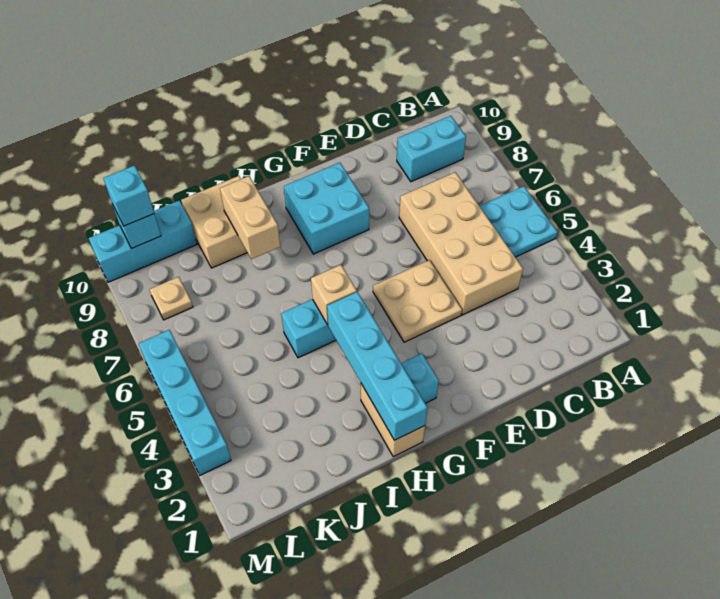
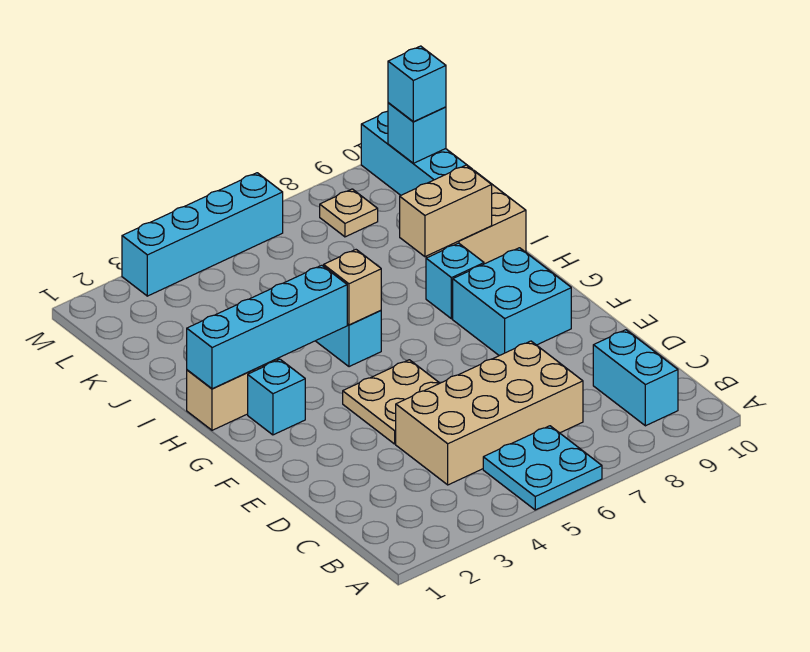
none -> cyan brick H8 level 1

